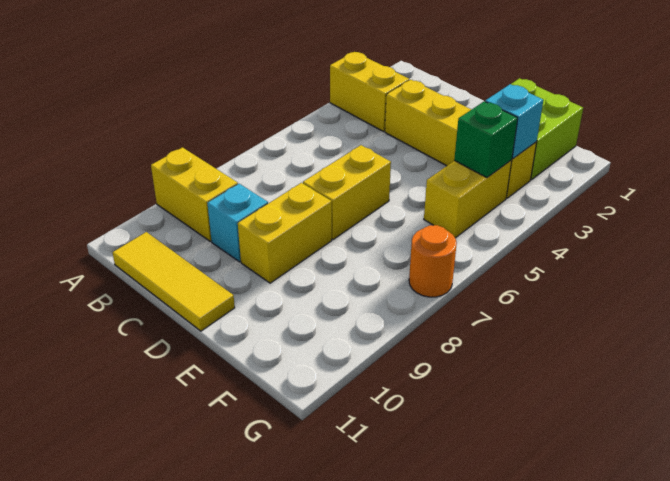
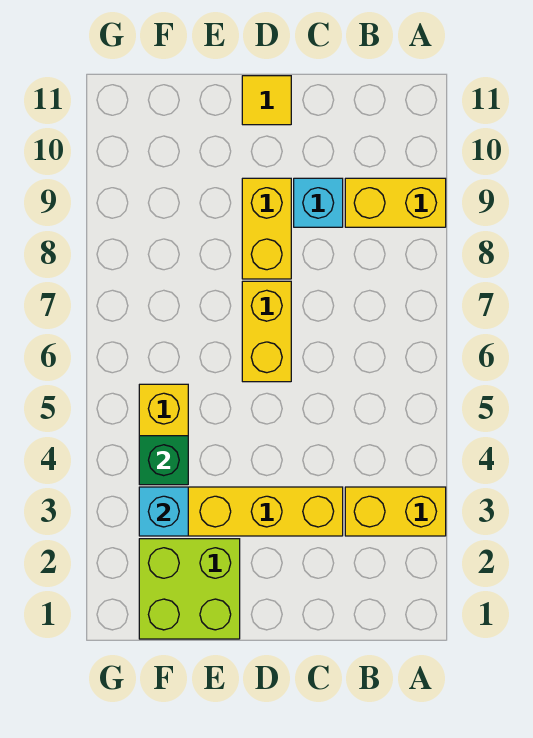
yellow tile B11:D11 level 1 -> yellow tile D11 level 1
orange round brick G7 level 1 -> none

